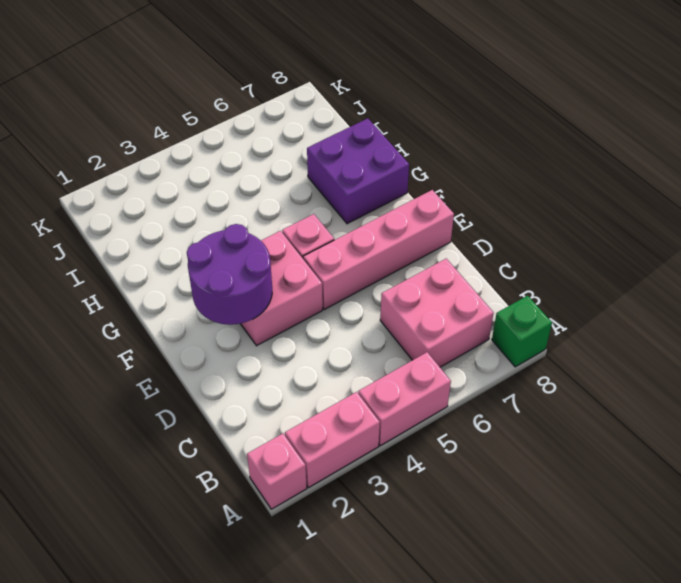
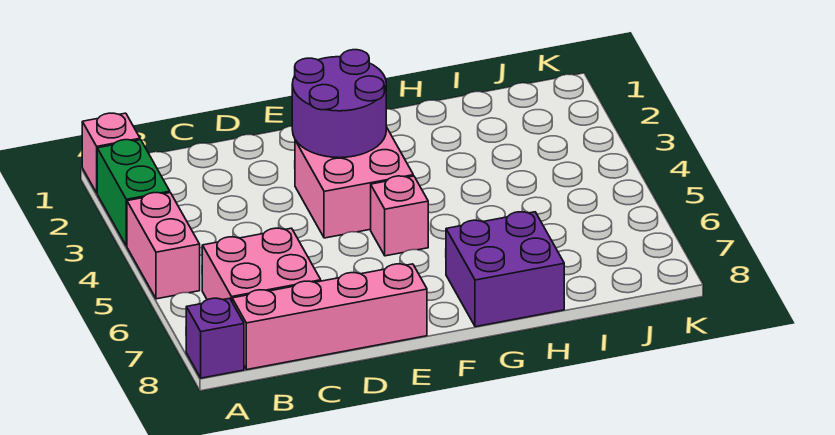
pink brick A2:A3 level 1 -> green brick A2:A3 level 1
green brick A8 level 1 -> purple brick A8 level 1
pink brick E5:E8 level 1 -> pink brick B8:E8 level 1

